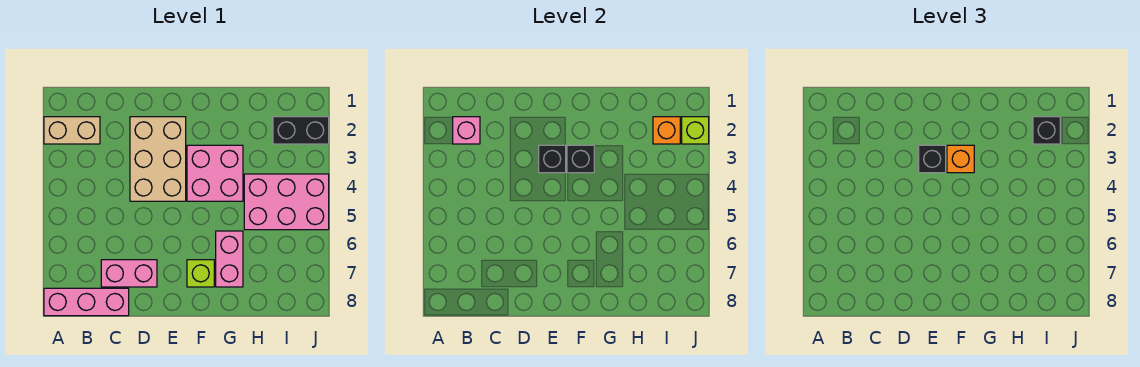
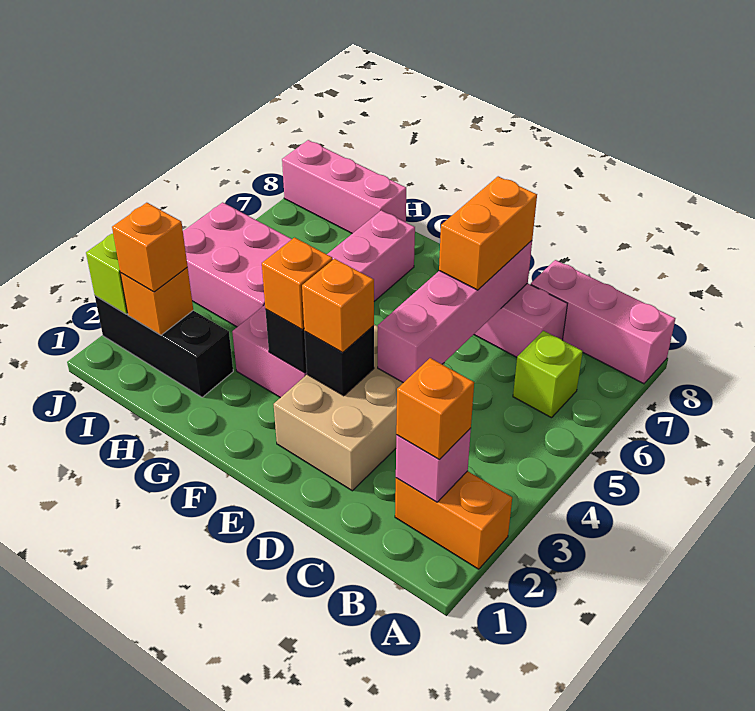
tan brick A2:B2 level 1 -> orange brick A2:B2 level 1
none -> orange brick B2 level 3
none -> pink brick D4:D7 level 2
none -> orange brick D6:D7 level 3
black brick E3 level 3 -> orange brick E3 level 3
lime brick F7 level 1 -> lime brick B6 level 1
none -> pink brick H8:J8 level 1
black brick I2:J2 level 1 -> black brick H2:J2 level 1
black brick I2 level 3 -> orange brick I2 level 3

